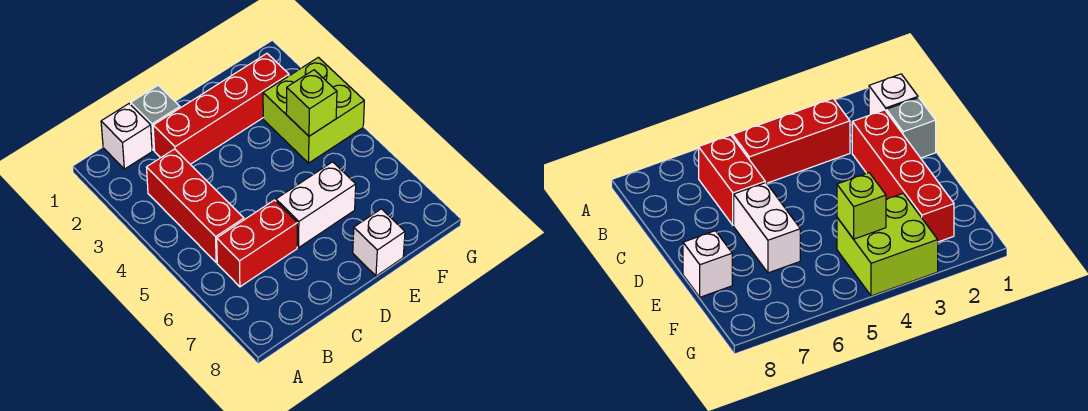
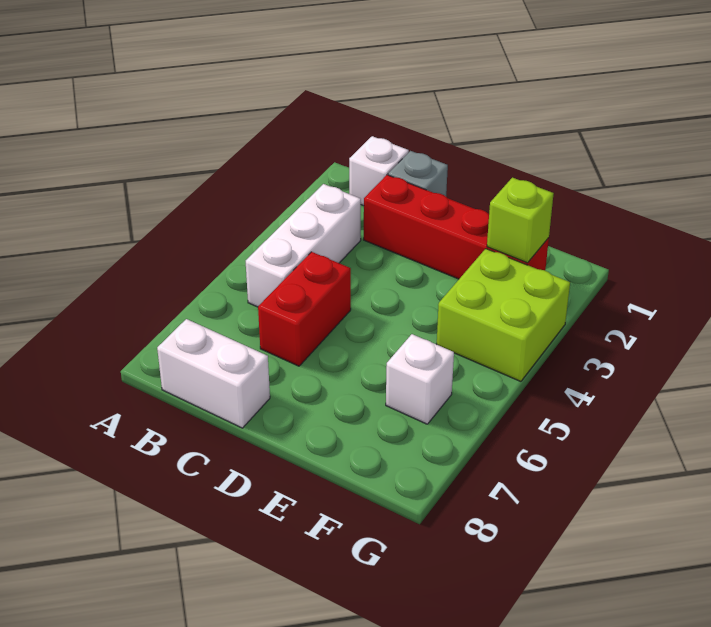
red brick B3:B5 level 1 -> white brick B3:B5 level 1
red brick B6:C6 level 1 -> red brick C5:C6 level 1
white brick D6:E6 level 1 -> white brick B8:C8 level 1
white brick E8 level 1 -> white brick F6 level 1
lime brick F4 level 2 -> lime brick F2 level 2

